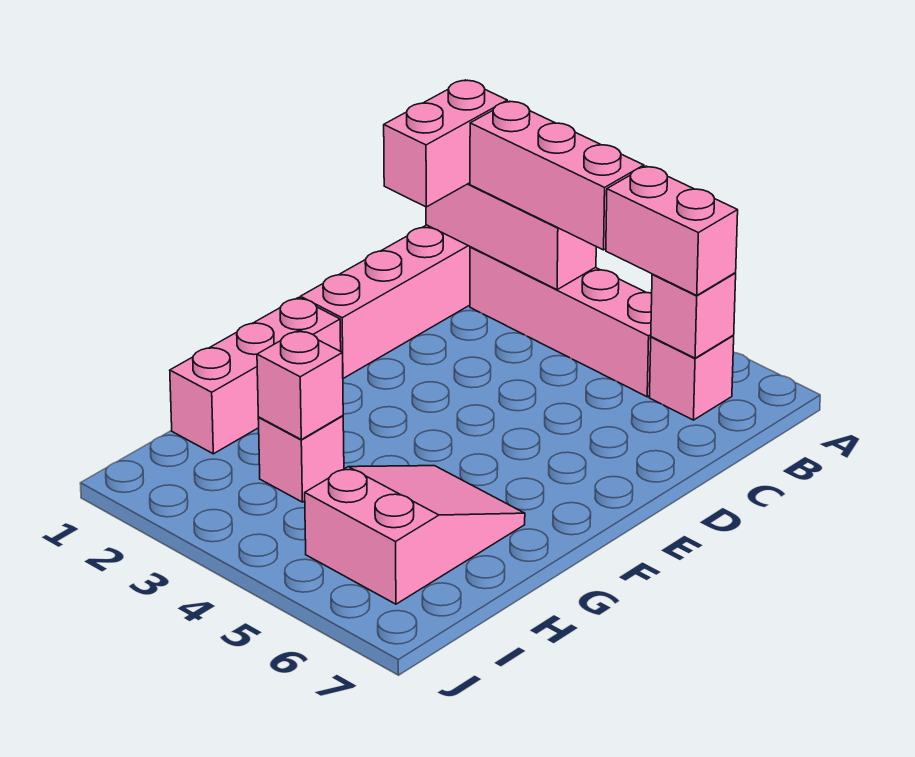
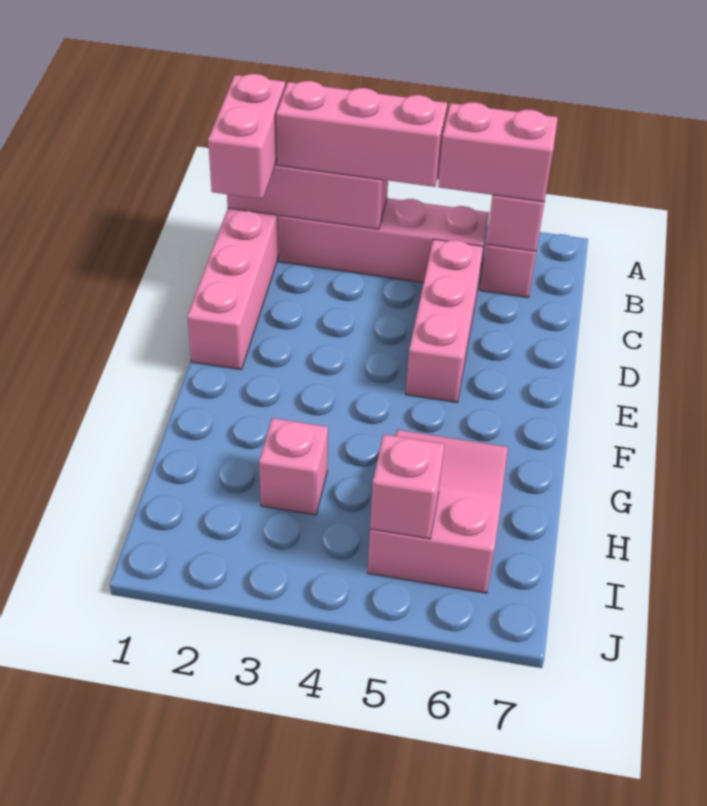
pink brick F1:H1 level 1 -> pink brick C5:E5 level 1
pink brick H3 level 2 -> pink brick I5 level 2

